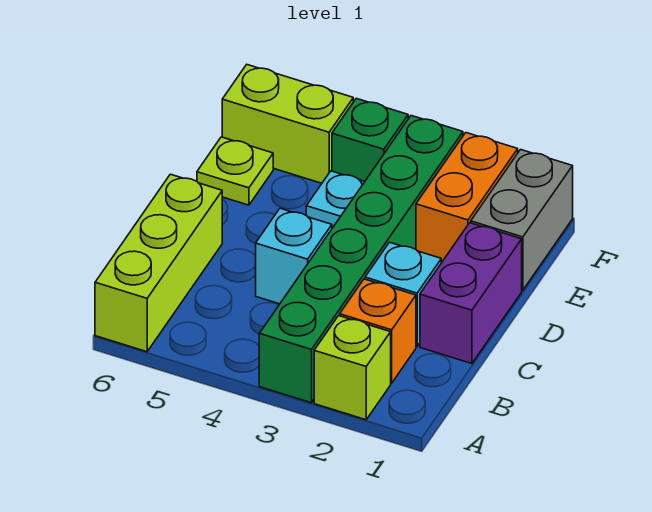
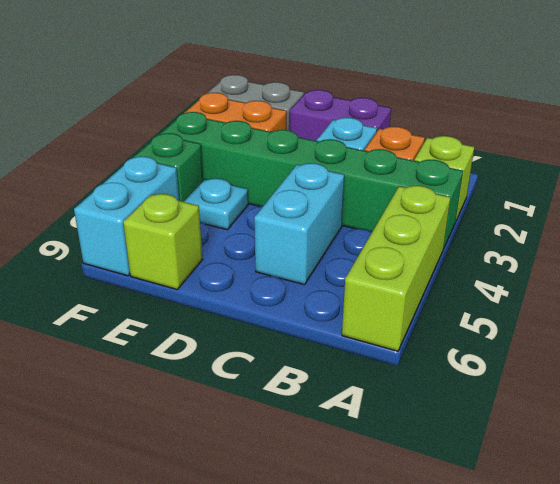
lime brick A6:C6 level 1 -> lime brick A4:A6 level 1
cyan brick C4 level 1 -> cyan brick C4:C5 level 1
lime plate E6 level 1 -> lime brick E6 level 1
lime brick F5:F6 level 1 -> cyan brick F5:F6 level 1

